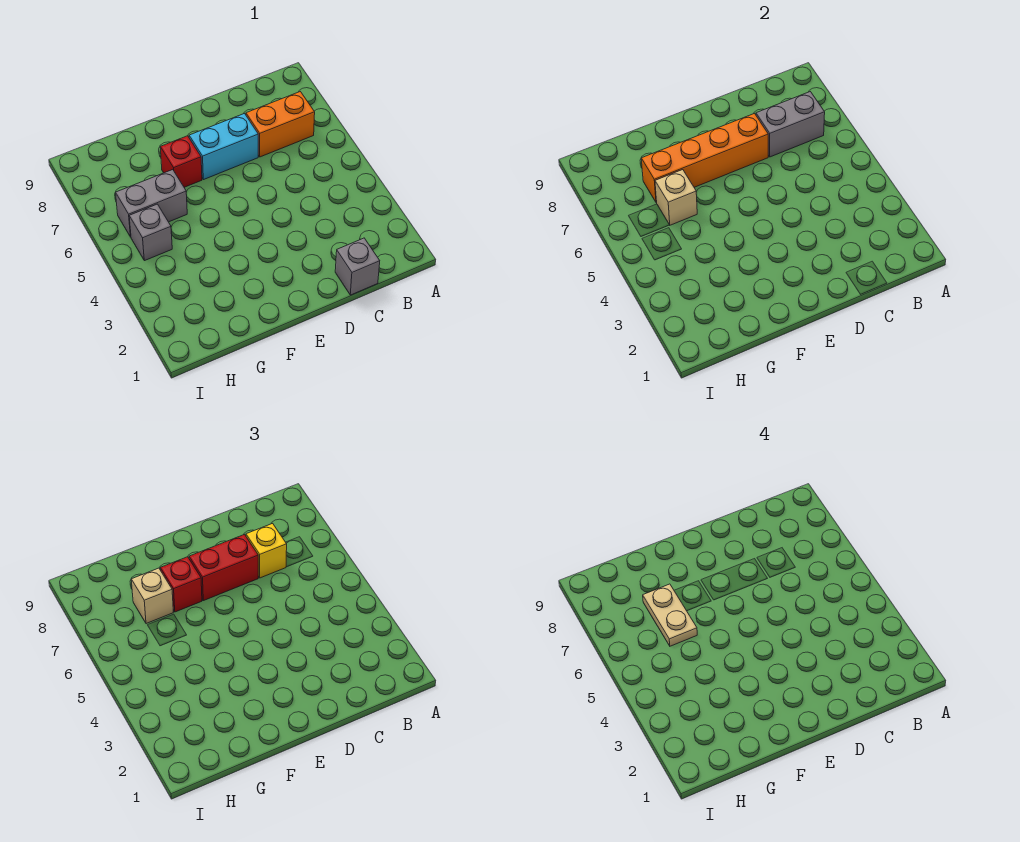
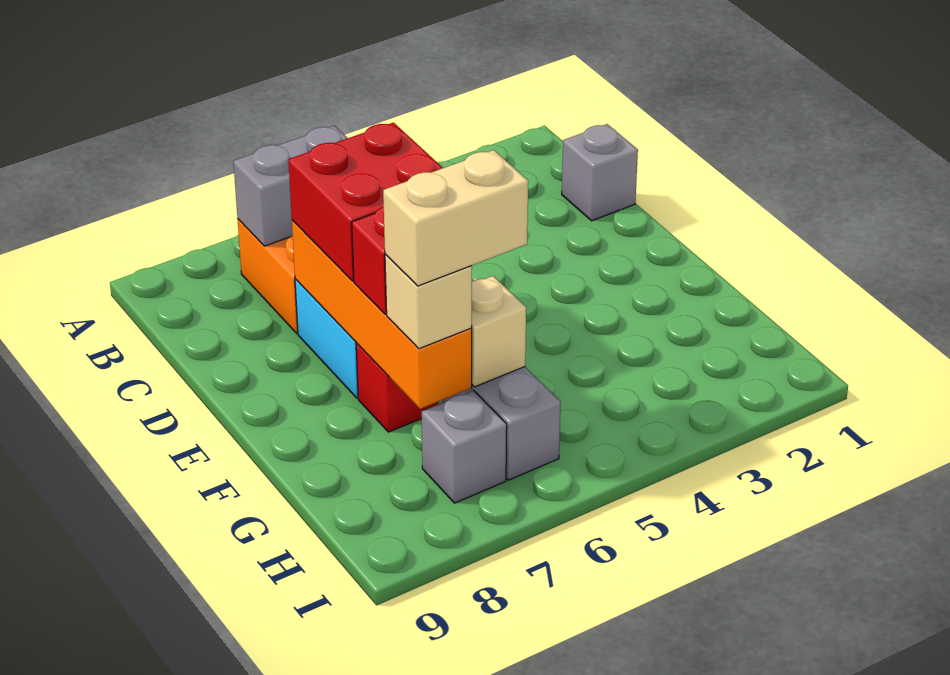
grey brick B7:C7 level 2 -> grey brick B6:B7 level 2
yellow brick C7 level 3 -> none
red brick D7:E7 level 3 -> red brick D6:E7 level 3
tan plate G6:G7 level 4 -> tan brick G6:G7 level 4
grey brick H5 level 1 -> grey brick H7 level 1

